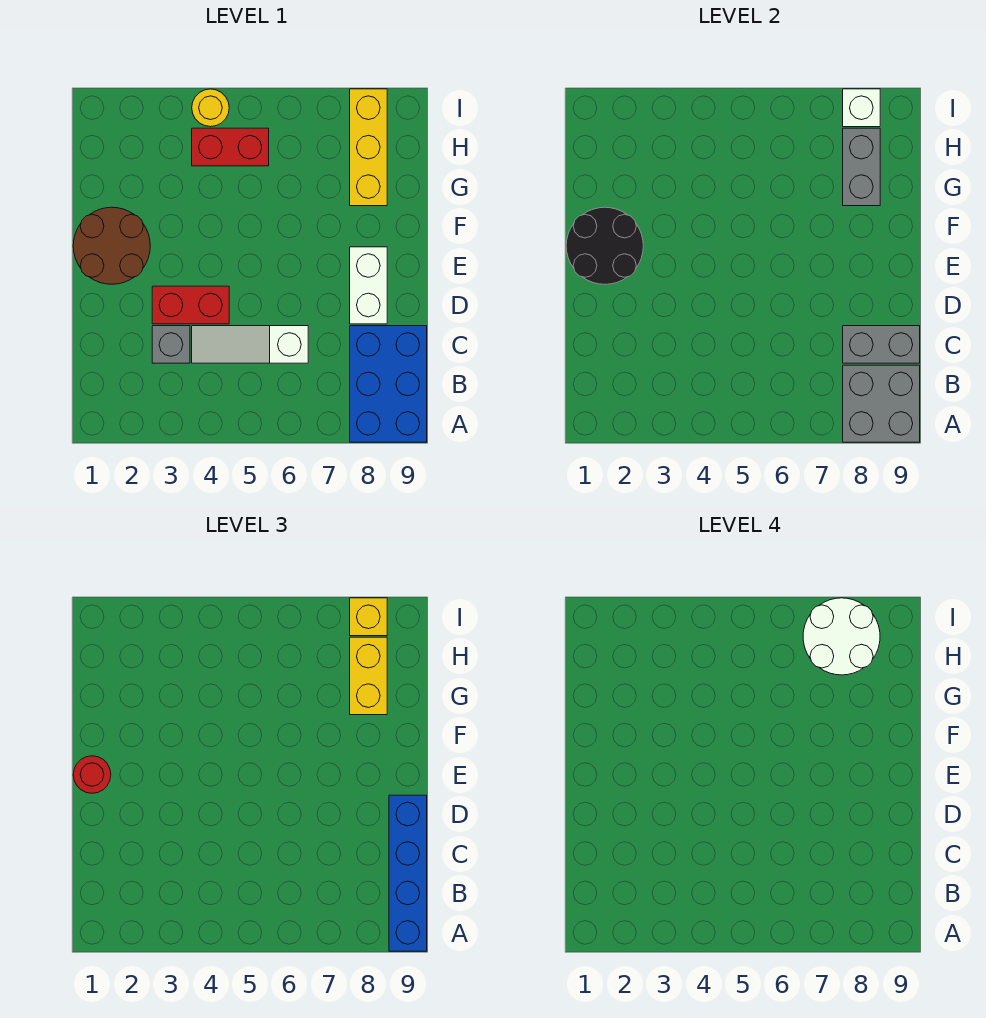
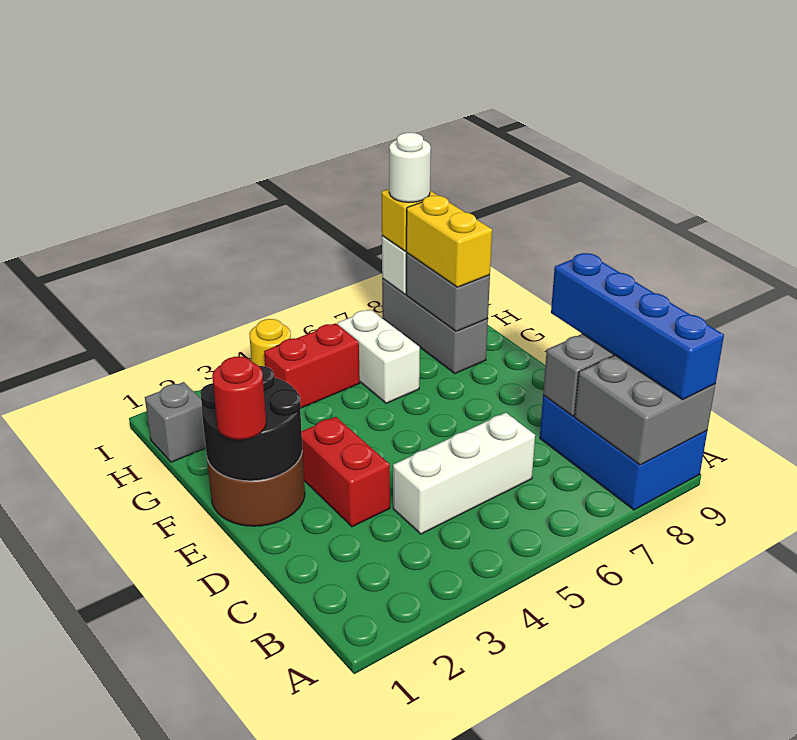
grey brick C3 level 1 -> grey brick H1 level 1
white slope C4:C6 level 1 top 6 -> white brick C4:C6 level 1
red brick D3:D4 level 1 -> red brick D3:E3 level 1
white brick D8:E8 level 1 -> white brick G6:H6 level 1
yellow brick G8:I8 level 1 -> grey brick G8:I8 level 1
white round brick H7:I8 level 4 -> white round brick I8 level 4

